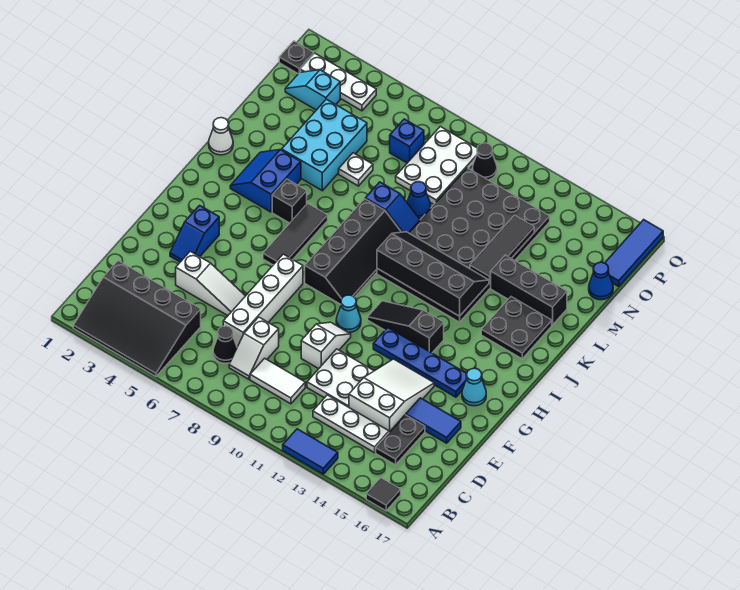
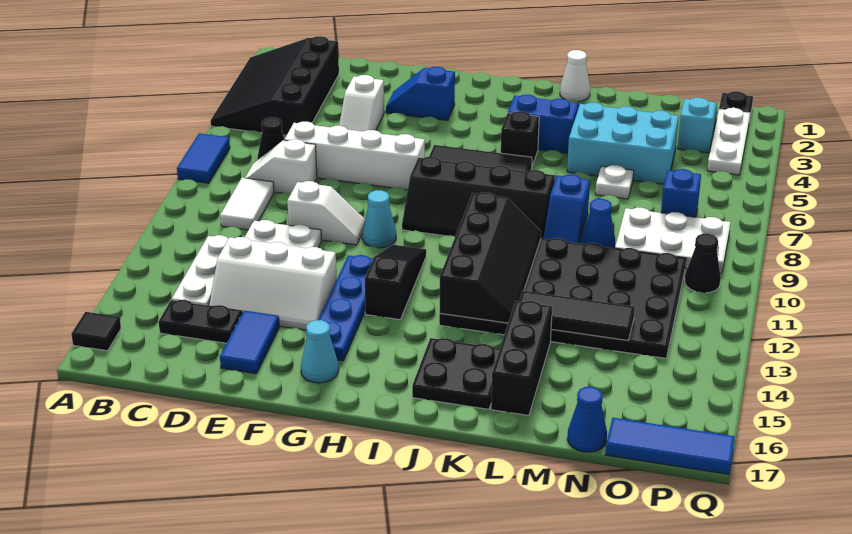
blue tile A12:A13 level 1 -> blue tile A7:A8 level 1
white slope D13:F14 level 1 top D -> white slope D13:F14 level 1 top 13
white slope E4:E6 level 1 top 4 -> white slope E4:E5 level 1 top 4

